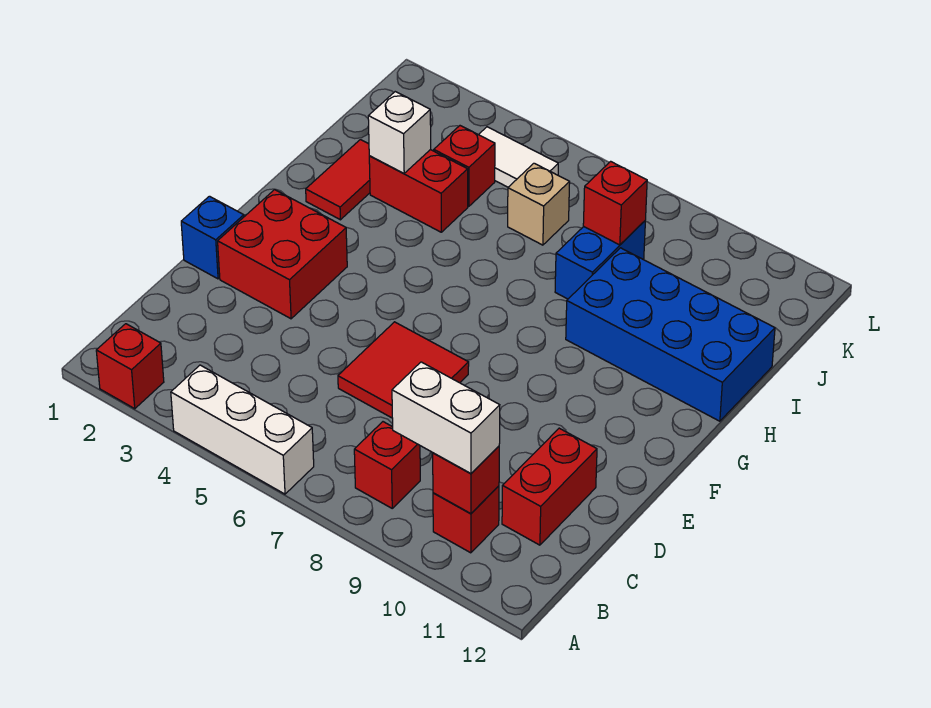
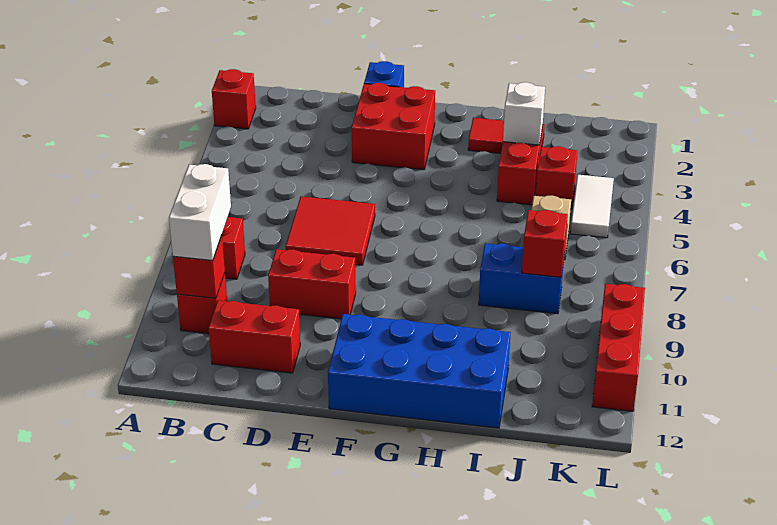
white brick A4:A6 level 1 -> none
none -> red brick D9:E9 level 1
blue brick H9:I12 level 1 -> blue brick F11:I12 level 1
none -> red brick L9:L11 level 1

